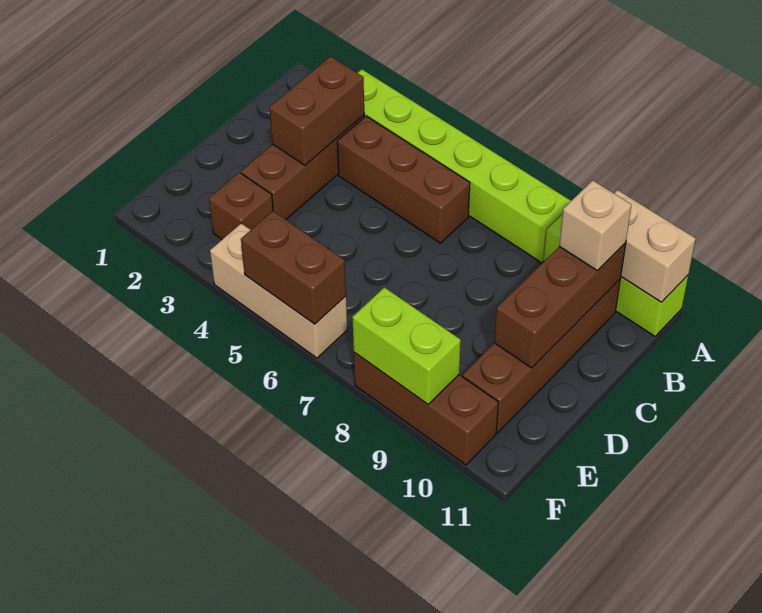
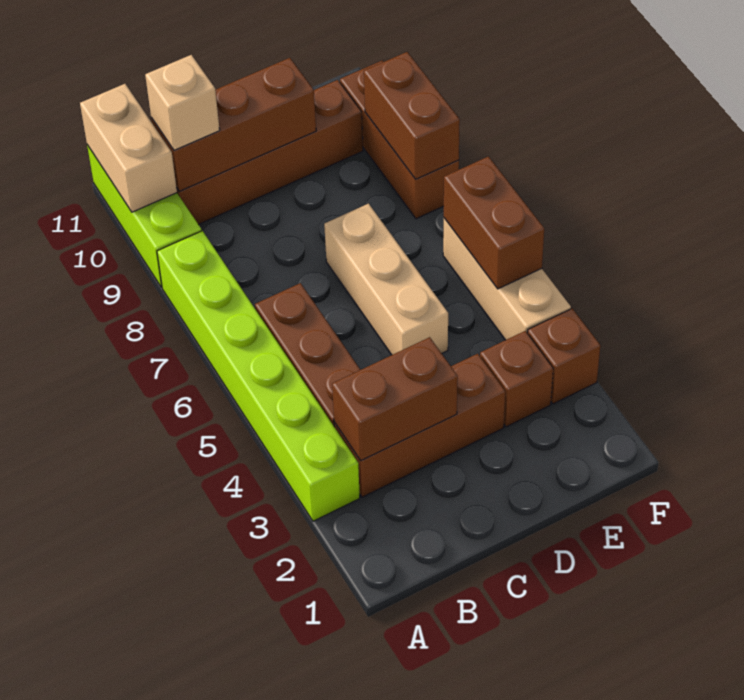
none -> tan brick D5:D7 level 1
none -> brown brick F3 level 1
lime brick F8:F9 level 2 -> brown brick F8:F9 level 2

